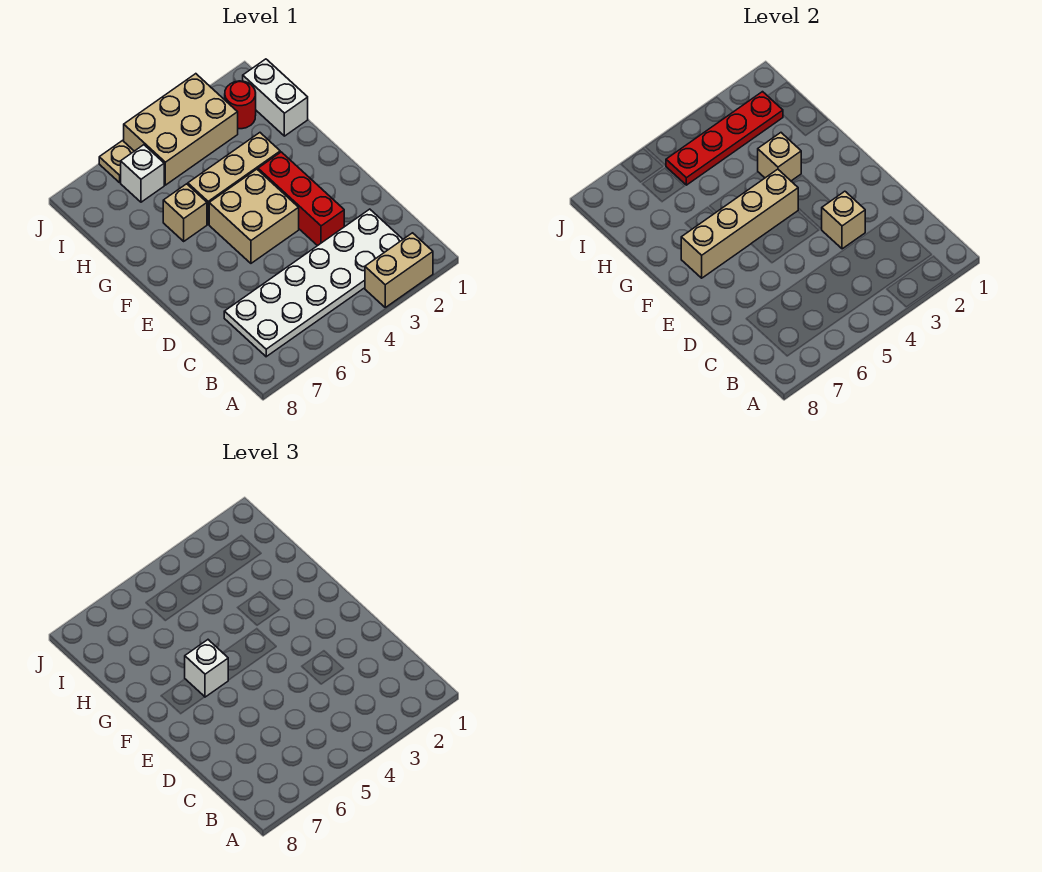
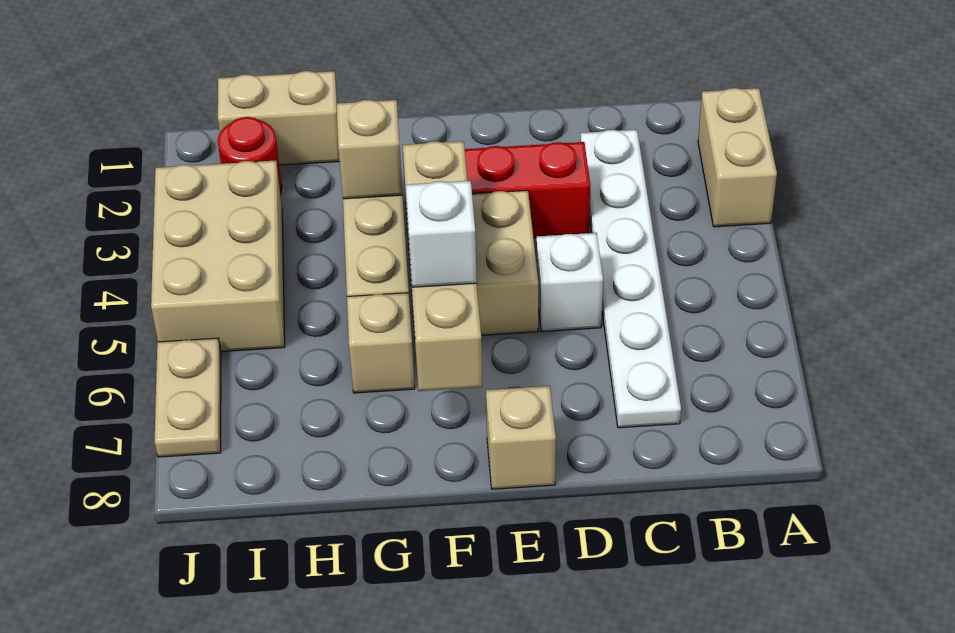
white plate B2:C7 level 1 -> white plate C2:C7 level 1
tan brick D3 level 2 -> tan brick E8 level 1
white brick H1:I1 level 1 -> tan brick H1:I1 level 1
red plate I2:I5 level 2 -> none
white brick I6 level 1 -> white brick D5 level 1
tan plate J6 level 1 -> tan plate J6:J7 level 1

